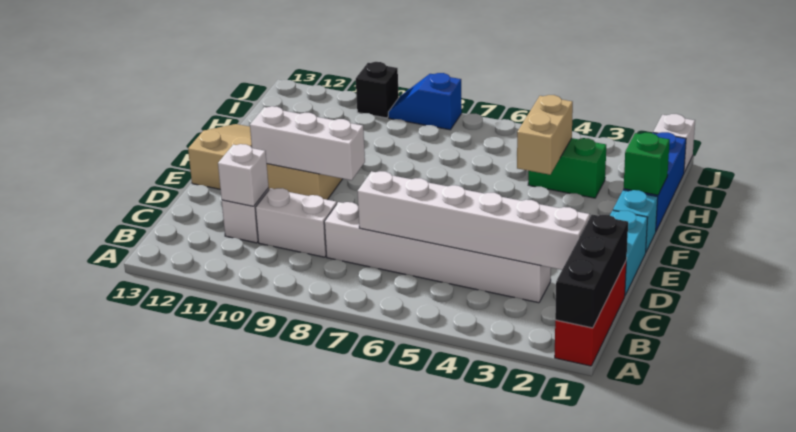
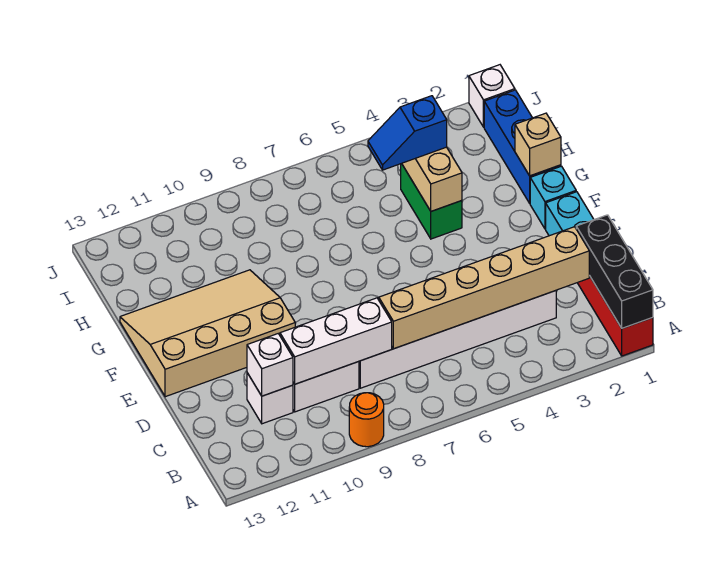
none -> orange round brick A9 level 1
white brick C2:C7 level 2 -> tan brick C2:C7 level 2
white brick E9:E11 level 2 -> white brick C8:C10 level 2
green brick G1 level 2 -> tan brick G1 level 2
green brick H3:H4 level 1 -> green brick G4:H4 level 1
blue slope J8:J9 level 1 top 8 -> blue slope H4:H5 level 3 top 4
black brick J10 level 1 -> none

